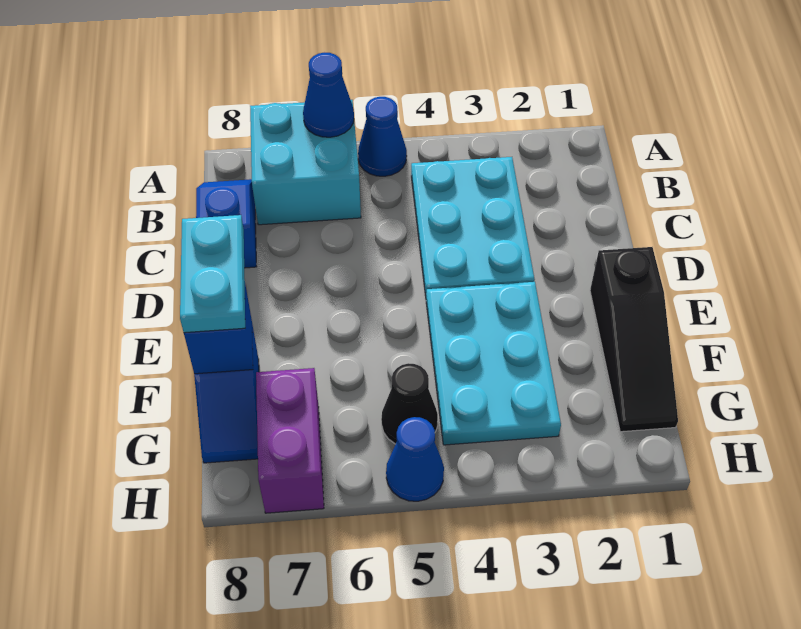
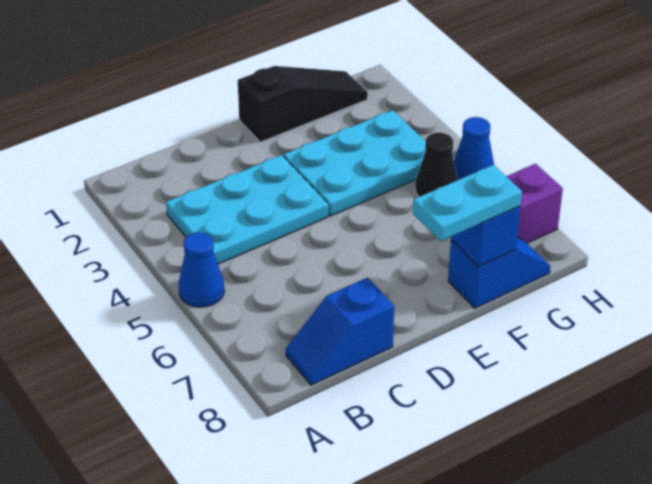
cyan brick A6:B7 level 1 -> none
blue cone A6 level 2 -> none

